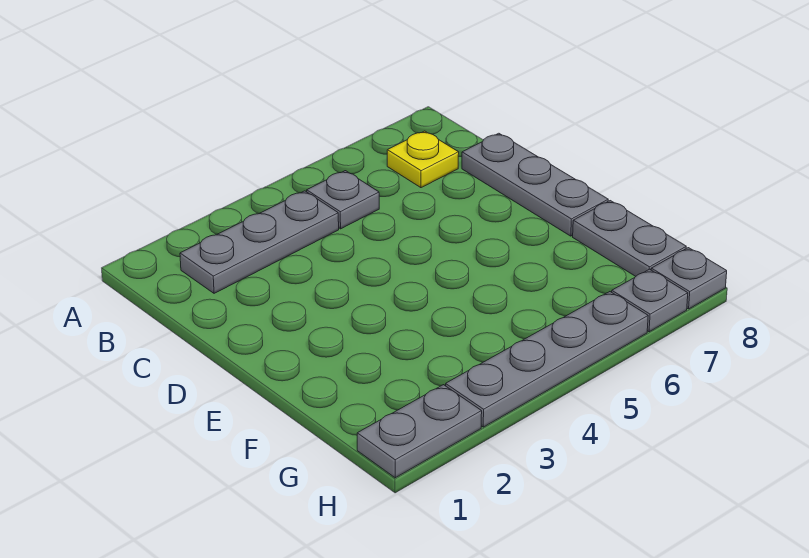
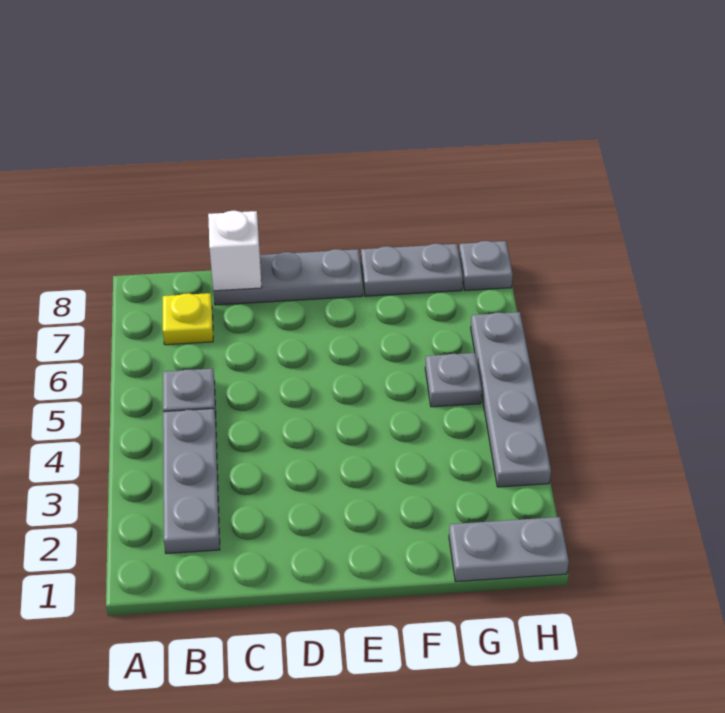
none -> white brick C8 level 2
grey plate H1:H2 level 1 -> grey plate G1:H1 level 1
grey plate H7 level 1 -> grey plate G5 level 1

